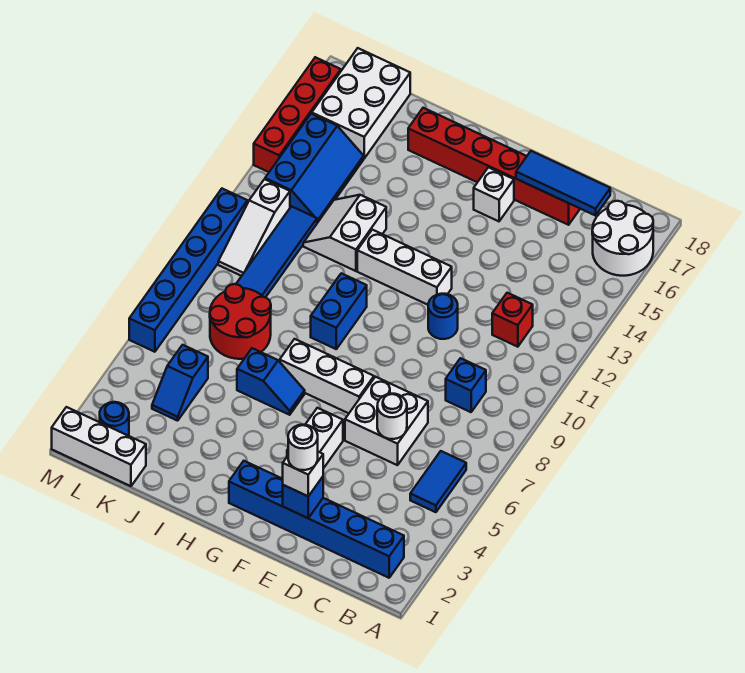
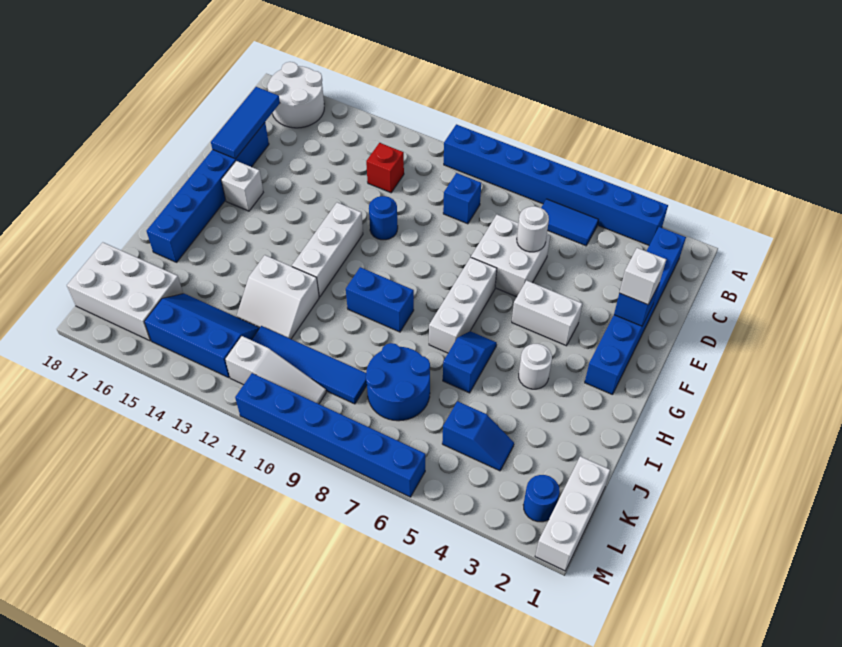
none -> blue brick A3:A10 level 1
red brick D17:I17 level 1 -> blue brick D17:I17 level 1
white round brick E2 level 4 -> white round brick H4 level 1
red round brick J7:K8 level 1 -> blue round brick J7:K8 level 1
red brick M14:M17 level 1 -> none

